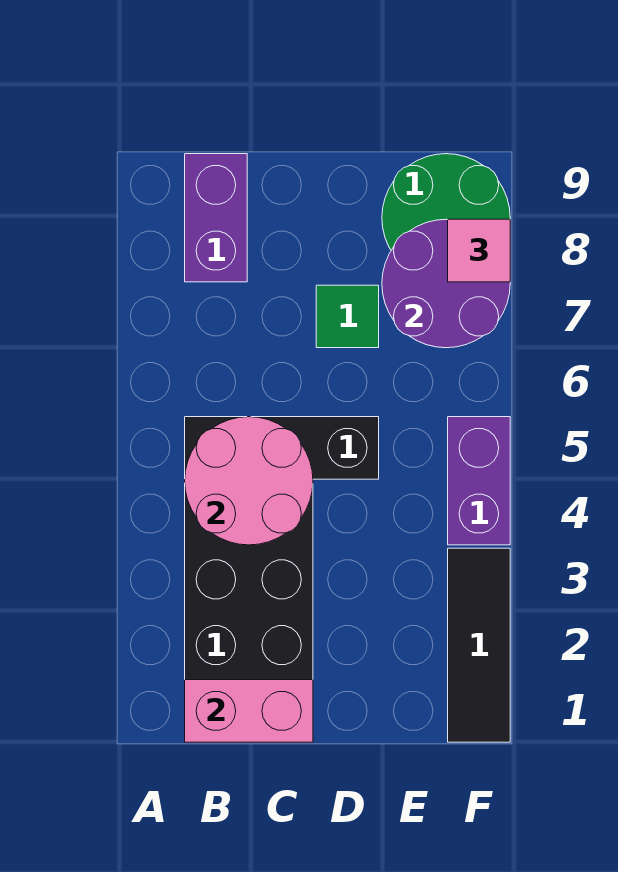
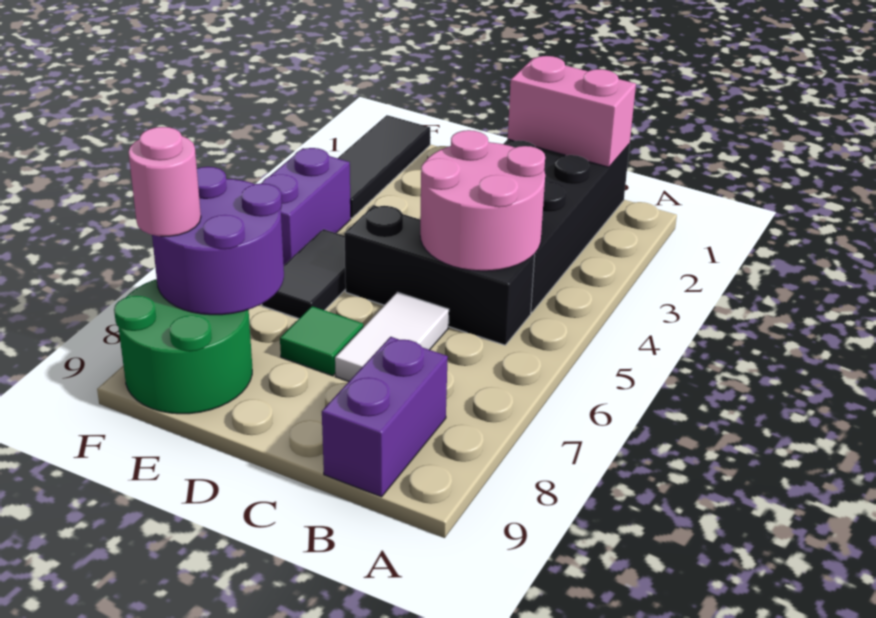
none -> white tile C6:C7 level 1
none -> black tile E5:E6 level 1
pink tile F8 level 3 -> pink round brick F8 level 3

